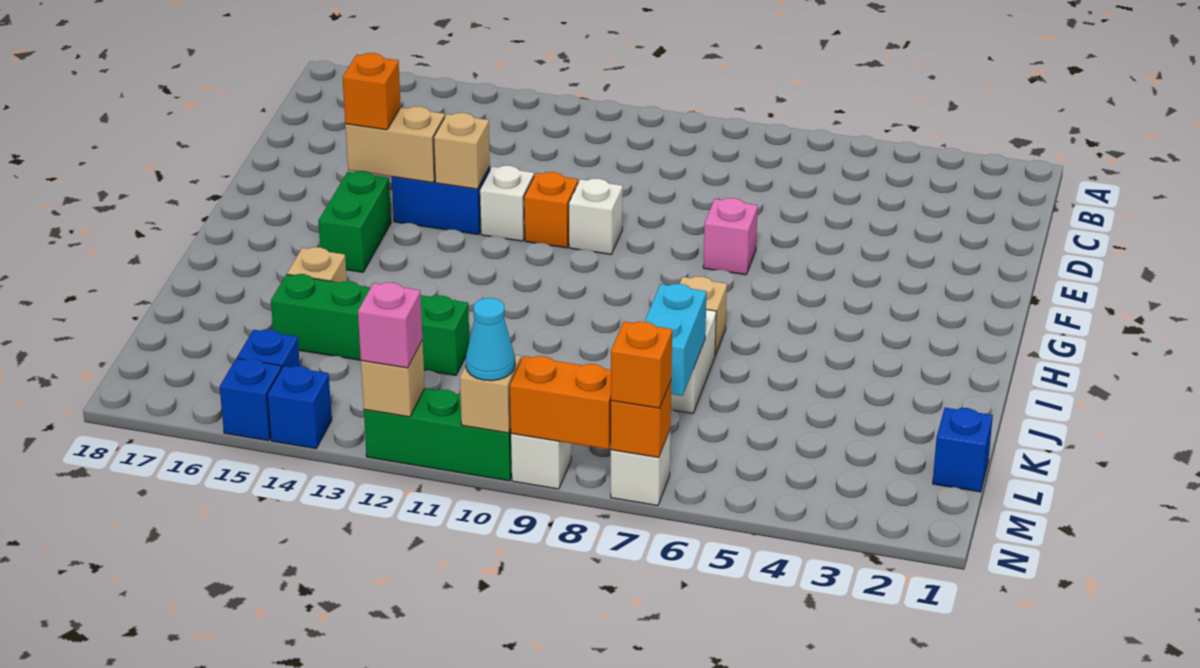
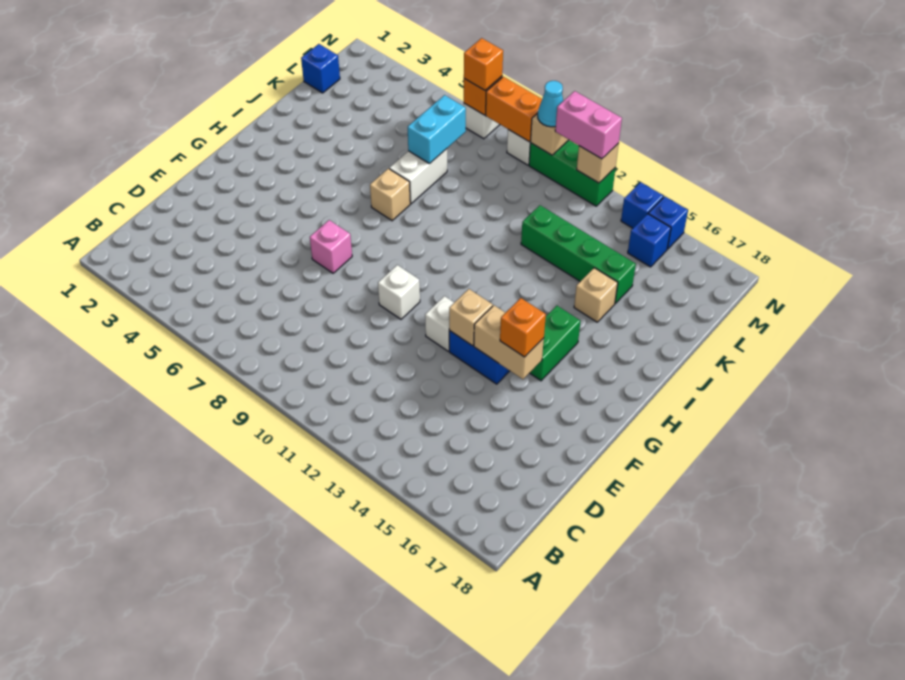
orange brick F11 level 1 -> none
pink brick N12 level 3 -> pink brick N11:N12 level 3

